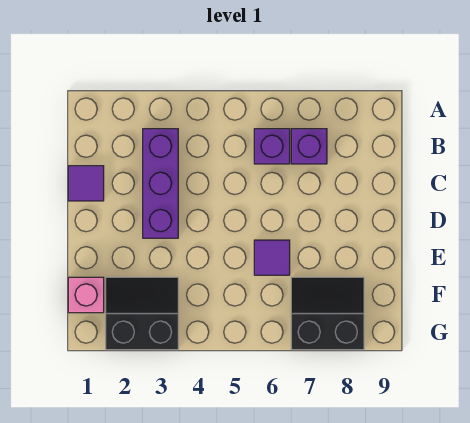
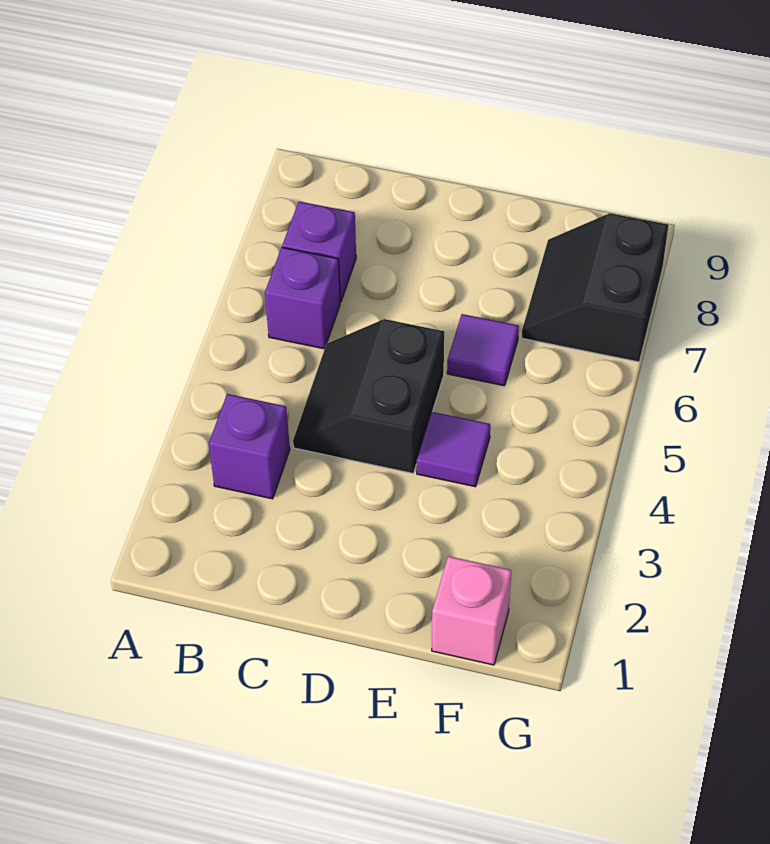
purple brick B3:D3 level 1 -> purple brick B3 level 1
purple tile C1 level 1 -> purple tile E4 level 1
black slope F2:G3 level 1 top G -> black slope C4:D5 level 1 top D

